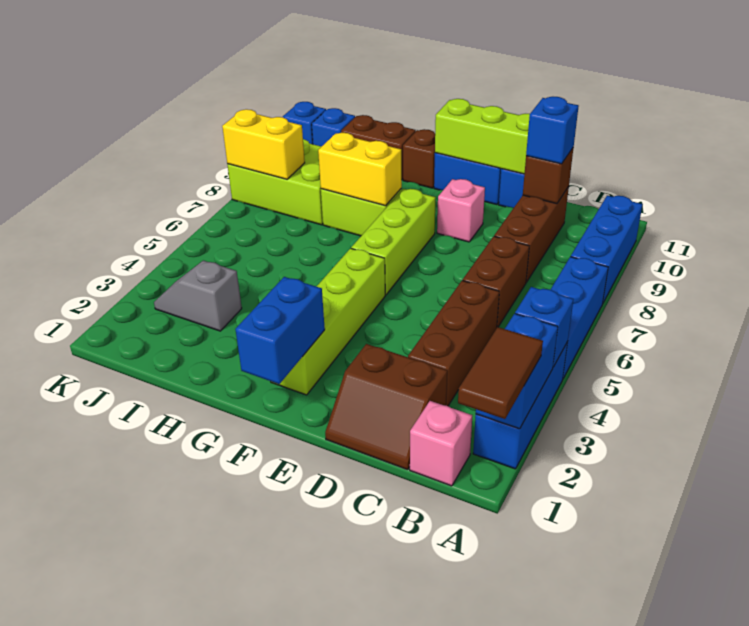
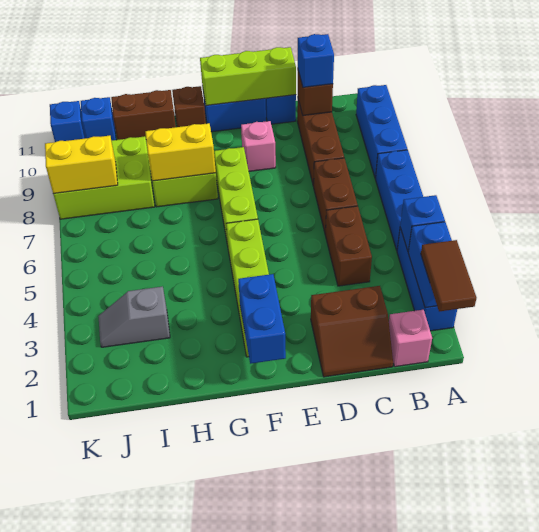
brown brick C3:C5 level 1 -> brown brick C4:C5 level 1

